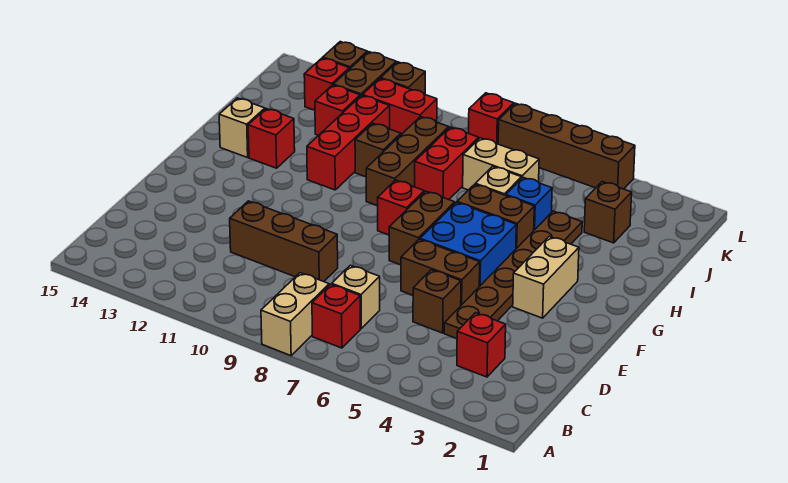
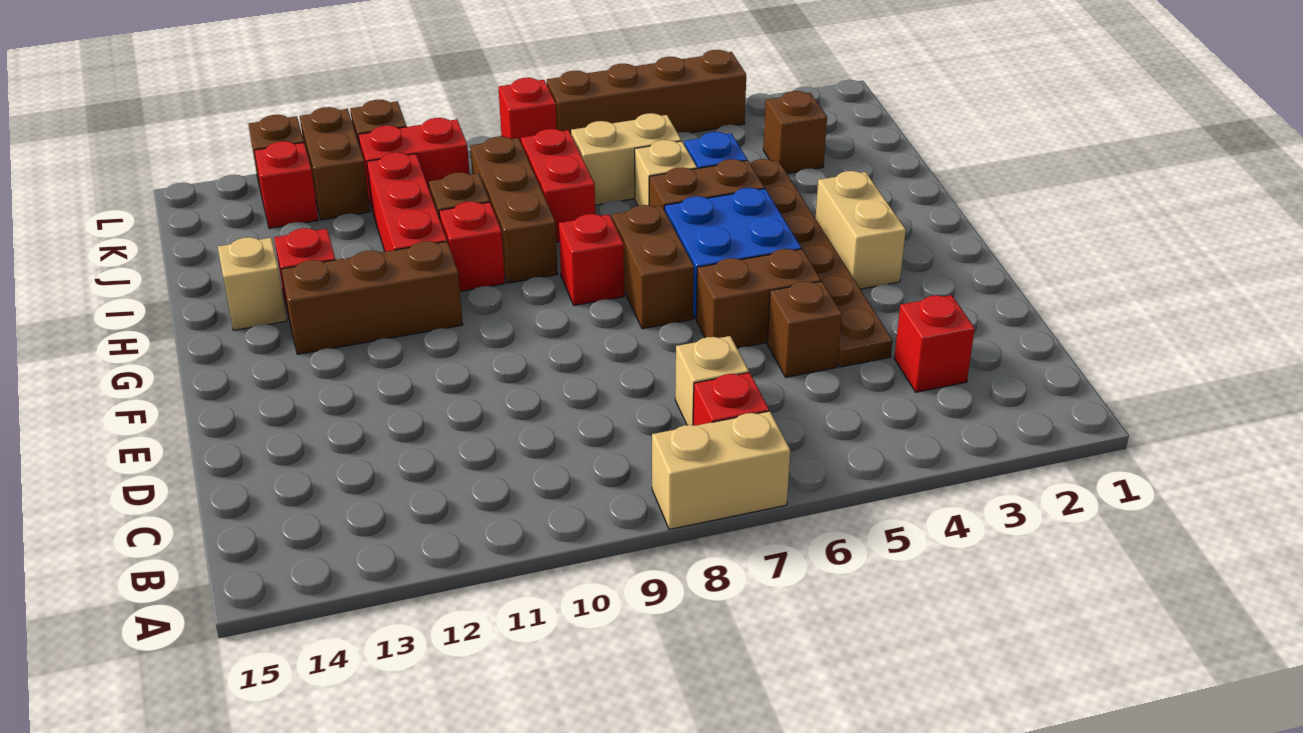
tan brick A8:B8 level 1 -> tan brick A7:A8 level 1
brown brick D9:D11 level 1 -> brown brick G11:G13 level 1
red brick J12 level 1 -> red brick H10 level 1

